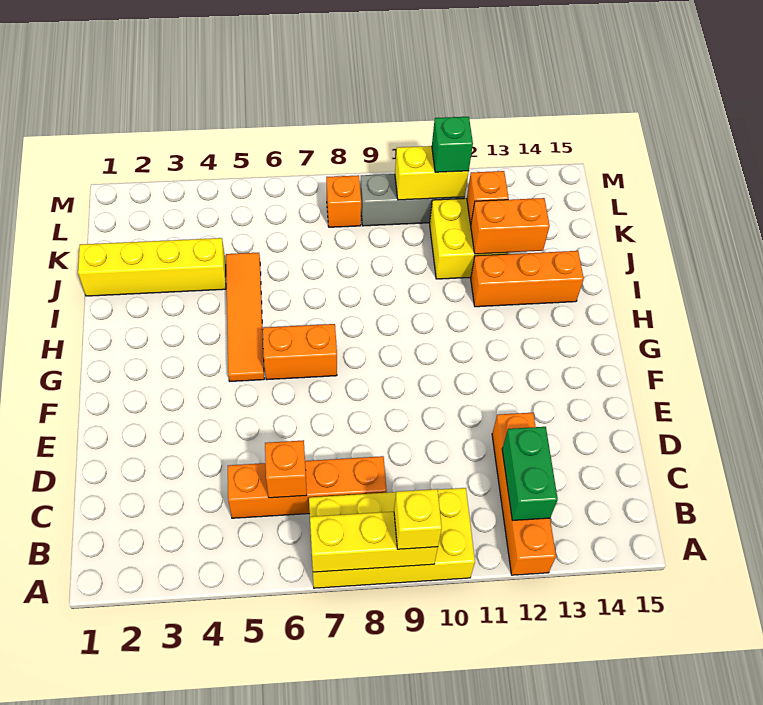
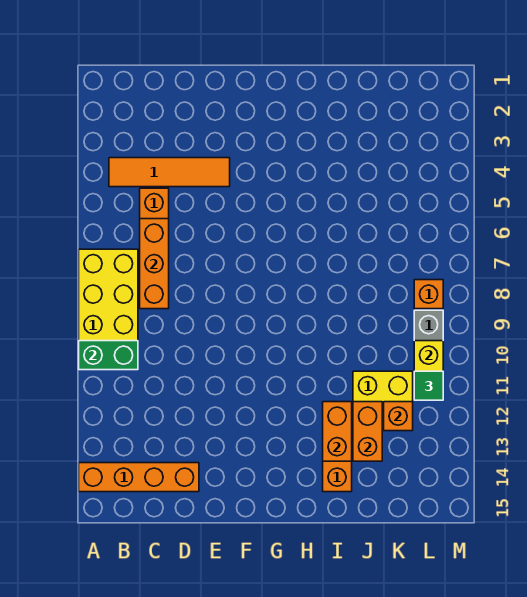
yellow brick A7:A9 level 2 -> none
yellow brick A9 level 3 -> none
orange brick A12:D12 level 1 -> orange brick A14:D14 level 1
green brick B12:C12 level 2 -> green brick A10:B10 level 2
orange brick C6 level 2 -> orange brick C6:C8 level 2
orange tile G5:J5 level 1 -> orange tile B4:E4 level 1
orange brick G6:G7 level 1 -> orange brick I12:I13 level 2
yellow brick J1:J4 level 1 -> none
green brick L11 level 3 -> green tile L11 level 3

